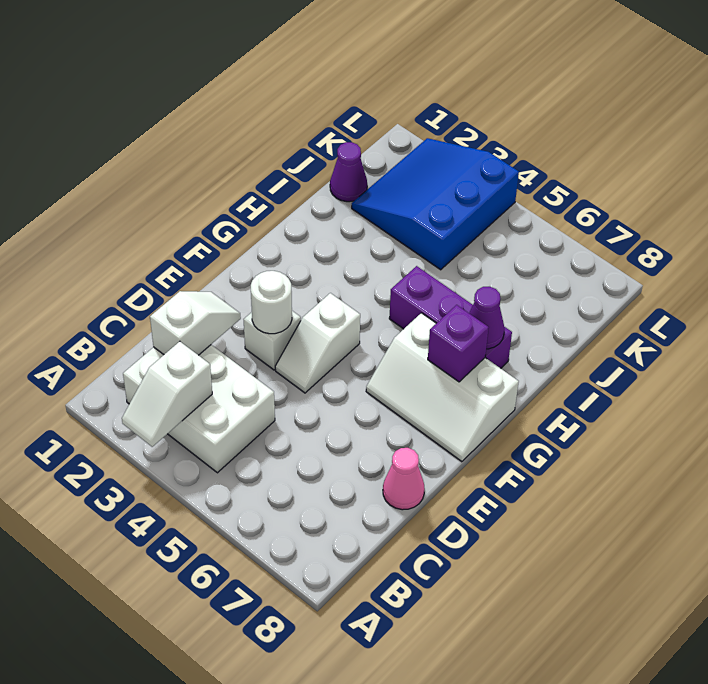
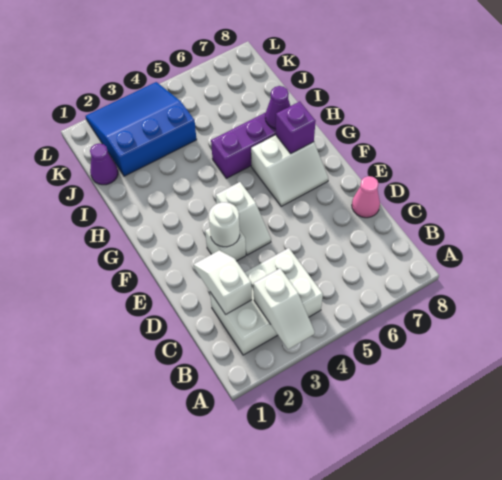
white slope F6:G8 level 1 top G -> white slope F6:G7 level 1 top G
blue slope J2:L4 level 1 top 4 -> blue slope J2:L4 level 1 top J

